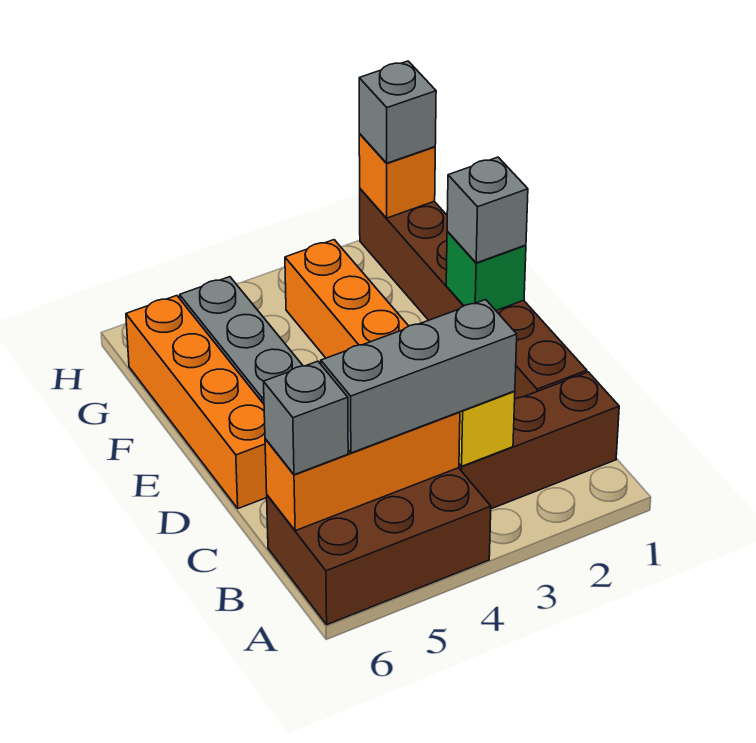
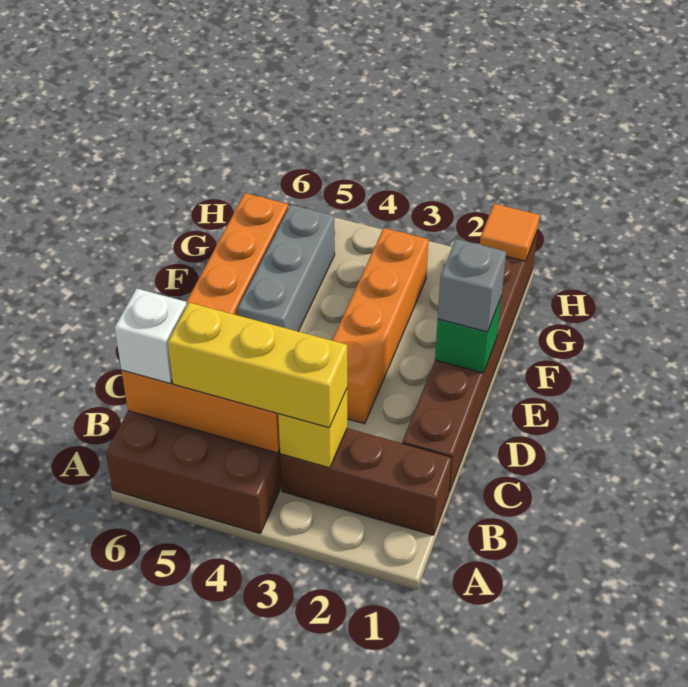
grey brick B3:B5 level 3 -> yellow brick B3:B5 level 3
grey brick B6 level 3 -> white brick B6 level 3
orange brick H1 level 2 -> orange tile H1 level 2
grey brick H1 level 3 -> none

